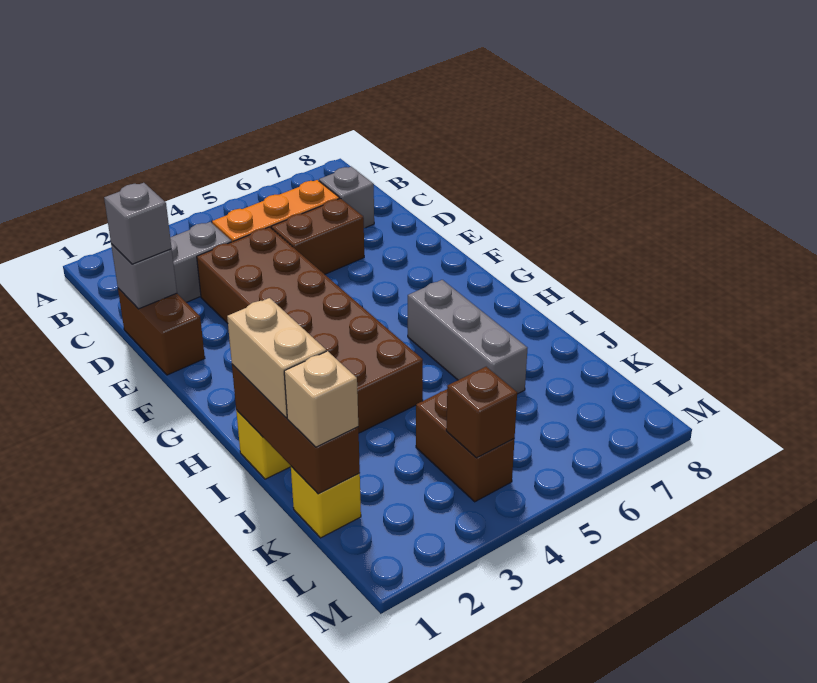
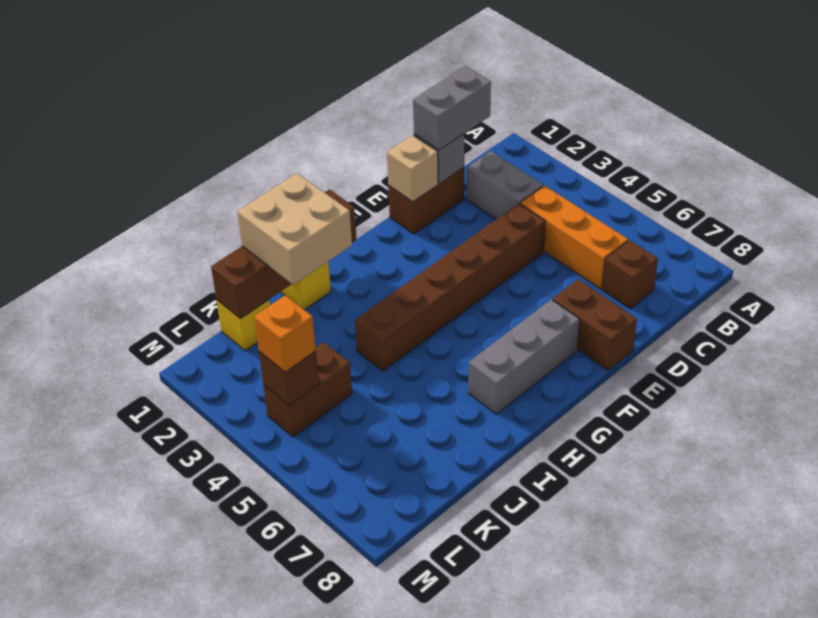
grey brick C7 level 1 -> brown brick C7 level 1
grey brick D1 level 3 -> grey brick C1:D1 level 3
brown brick D3:I4 level 1 -> brown brick D4:I4 level 1
brown brick D5:D6 level 1 -> brown brick E7:E8 level 1
grey brick H6:J6 level 1 -> grey brick F7:H7 level 1
brown brick I1:K1 level 2 -> brown brick H1:K1 level 2
tan brick I1:J1 level 3 -> tan brick I1:J2 level 3
tan brick K1 level 3 -> tan brick E1 level 2
none -> orange brick L4 level 3

